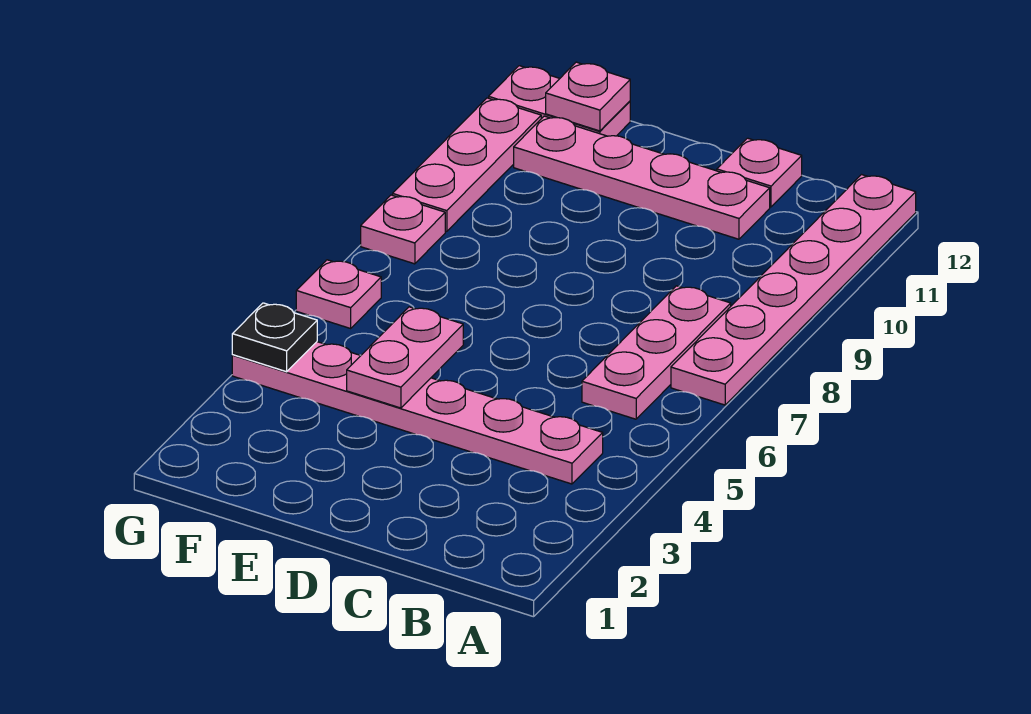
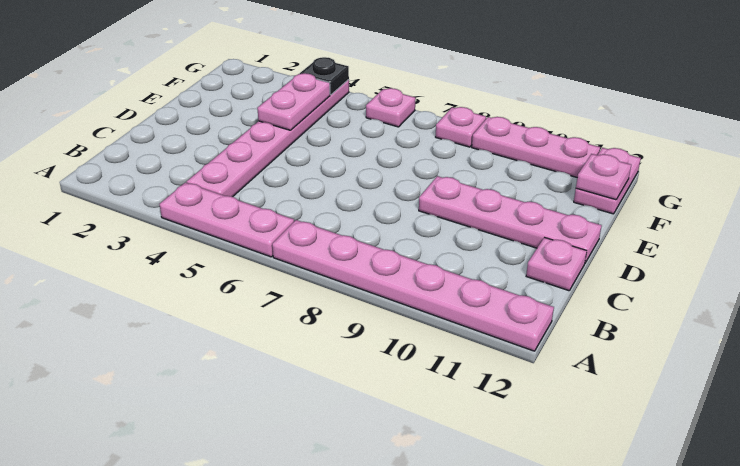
pink plate B6:B8 level 1 -> pink plate A4:A6 level 1
pink plate C11:F11 level 1 -> pink plate D9:D12 level 1
pink plate E4:E5 level 2 -> pink plate E4:F4 level 2

